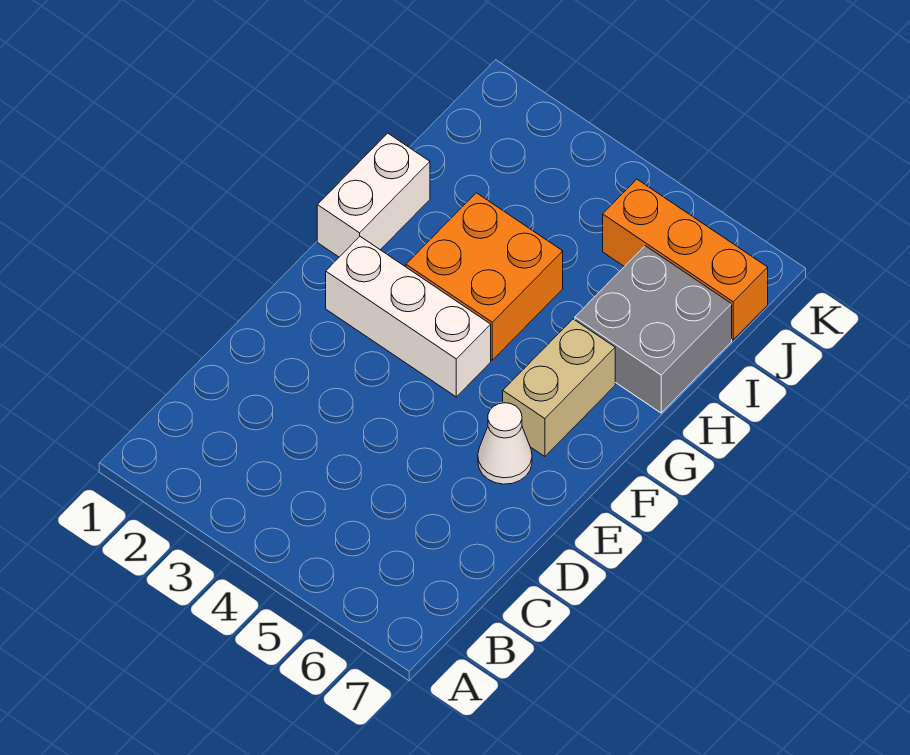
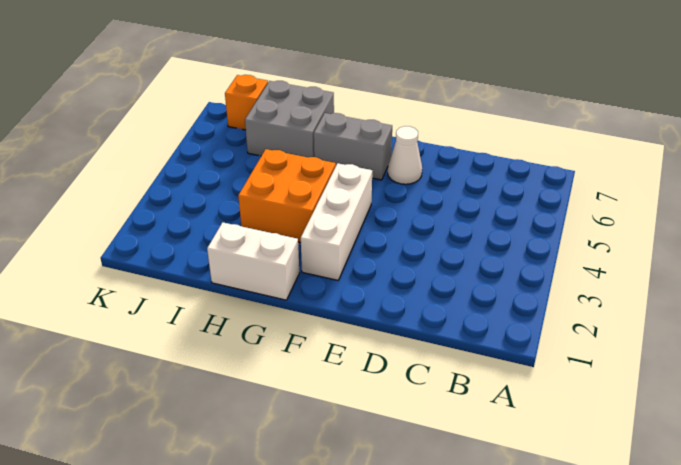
tan brick F6:G6 level 1 -> grey brick F6:G6 level 1
orange brick J5:J7 level 1 -> orange brick J7 level 1

